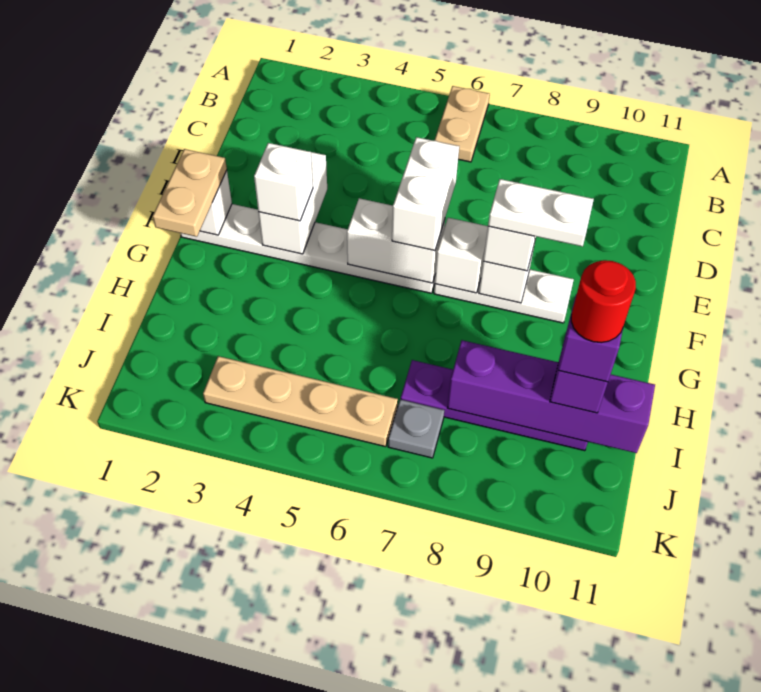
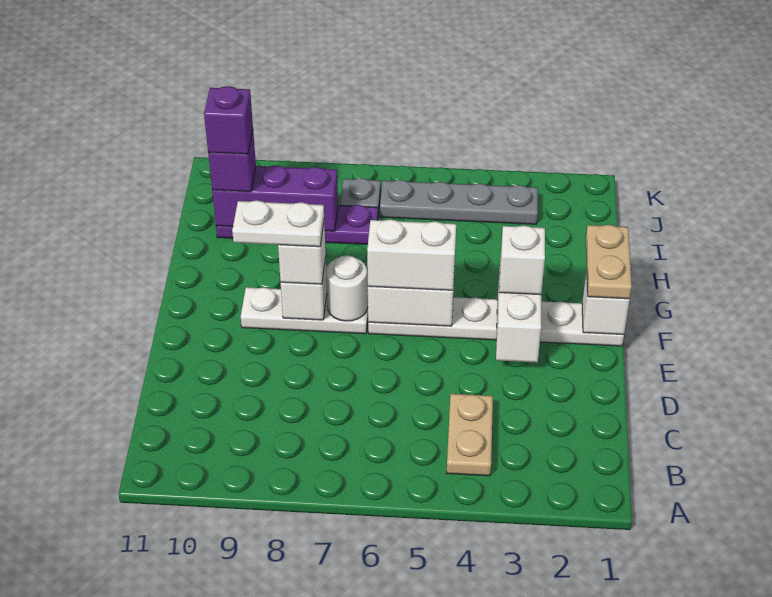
tan plate A6:B6 level 1 -> tan plate B4:C4 level 1
white brick E6:F6 level 3 -> white brick F5:F6 level 3
white brick F7 level 2 -> white round brick F7 level 2
purple brick I8:I11 level 2 -> purple brick I8:I10 level 2
red round brick I10 level 5 -> none
tan plate J3:J6 level 1 -> grey plate J3:J6 level 1

